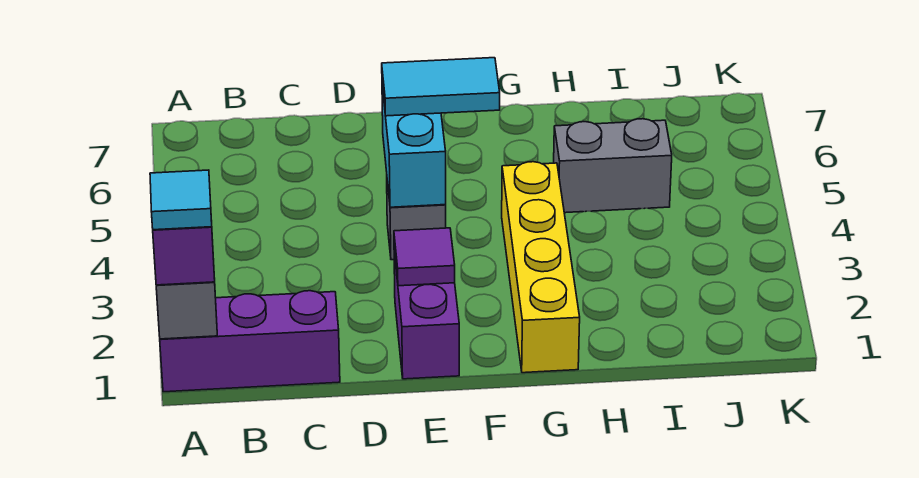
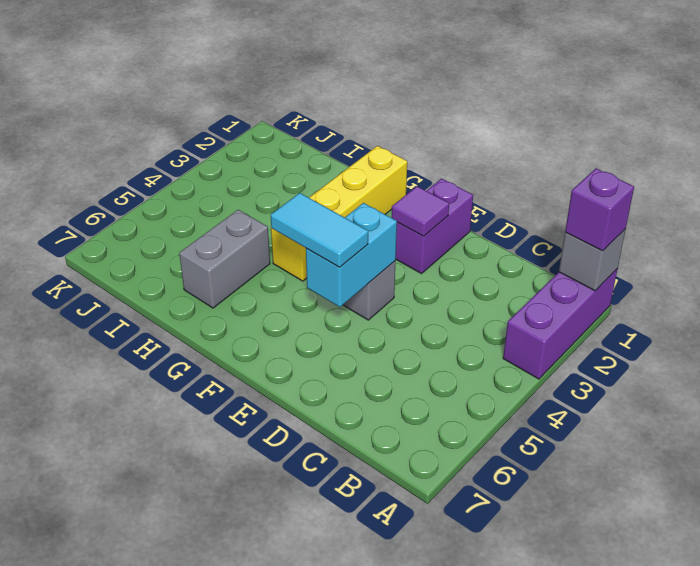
purple brick A1:C1 level 1 -> purple brick A1:A3 level 1
cyan tile A1 level 4 -> none
grey brick H5:I5 level 1 -> grey brick H5:H6 level 1

